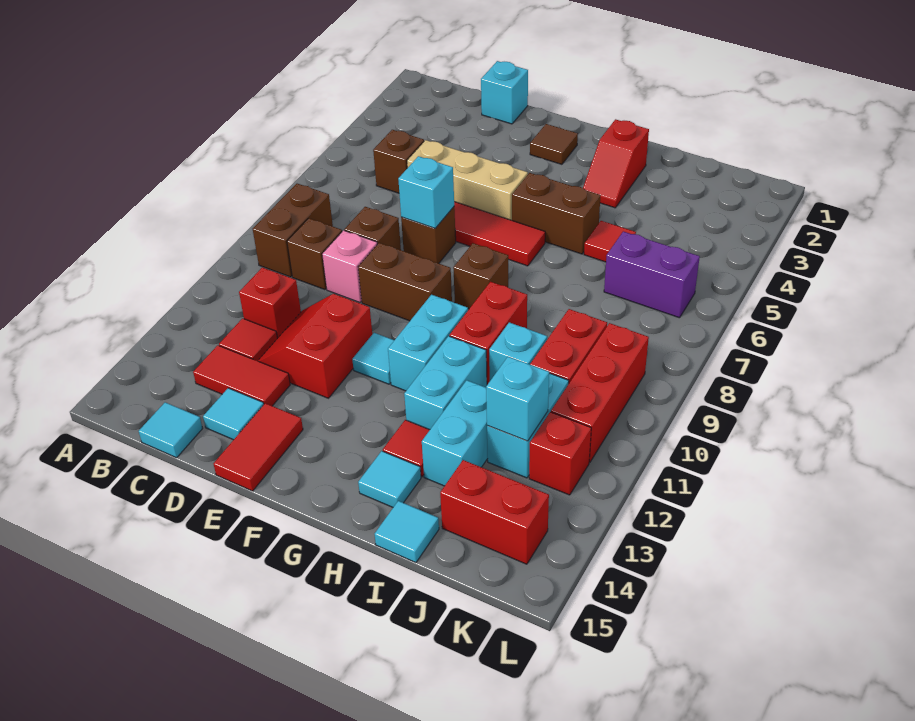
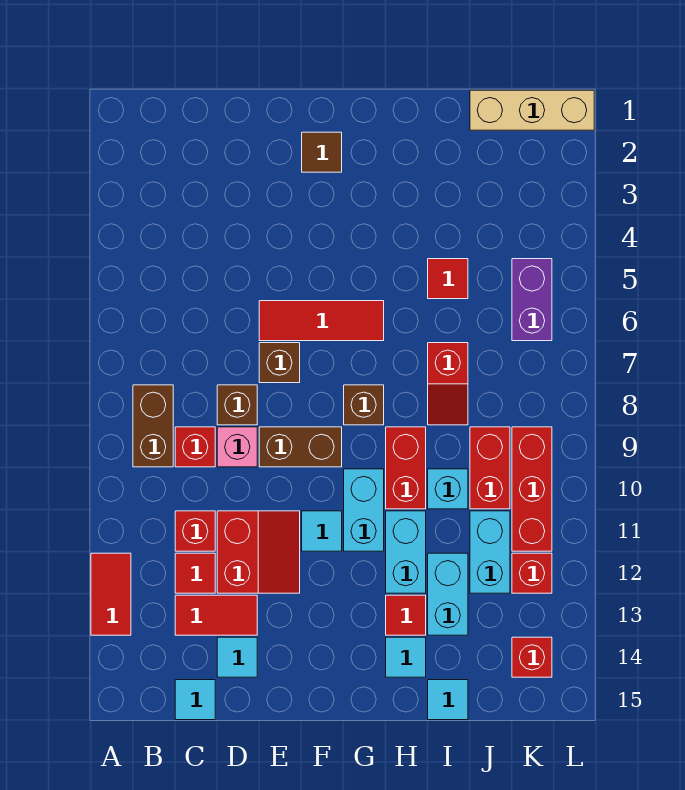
brown brick C5 level 1 -> none
brown brick C9 level 1 -> red brick C9 level 1
cyan brick D1 level 1 -> none
tan brick D5:F5 level 1 -> tan brick J1:L1 level 1
red slope D11:E12 level 1 top E -> red slope D11:E12 level 1 top D
cyan brick E7 level 2 -> none
red tile E14:E15 level 1 -> red tile A12:A13 level 1
brown brick G5:H5 level 1 -> none
red slope H2:H3 level 1 top 2 -> red slope I7:I8 level 1 top 7
purple brick J6:K6 level 1 -> purple brick K5:K6 level 1
cyan brick J12 level 2 -> none
red brick J14:K14 level 1 -> red brick K14 level 1

